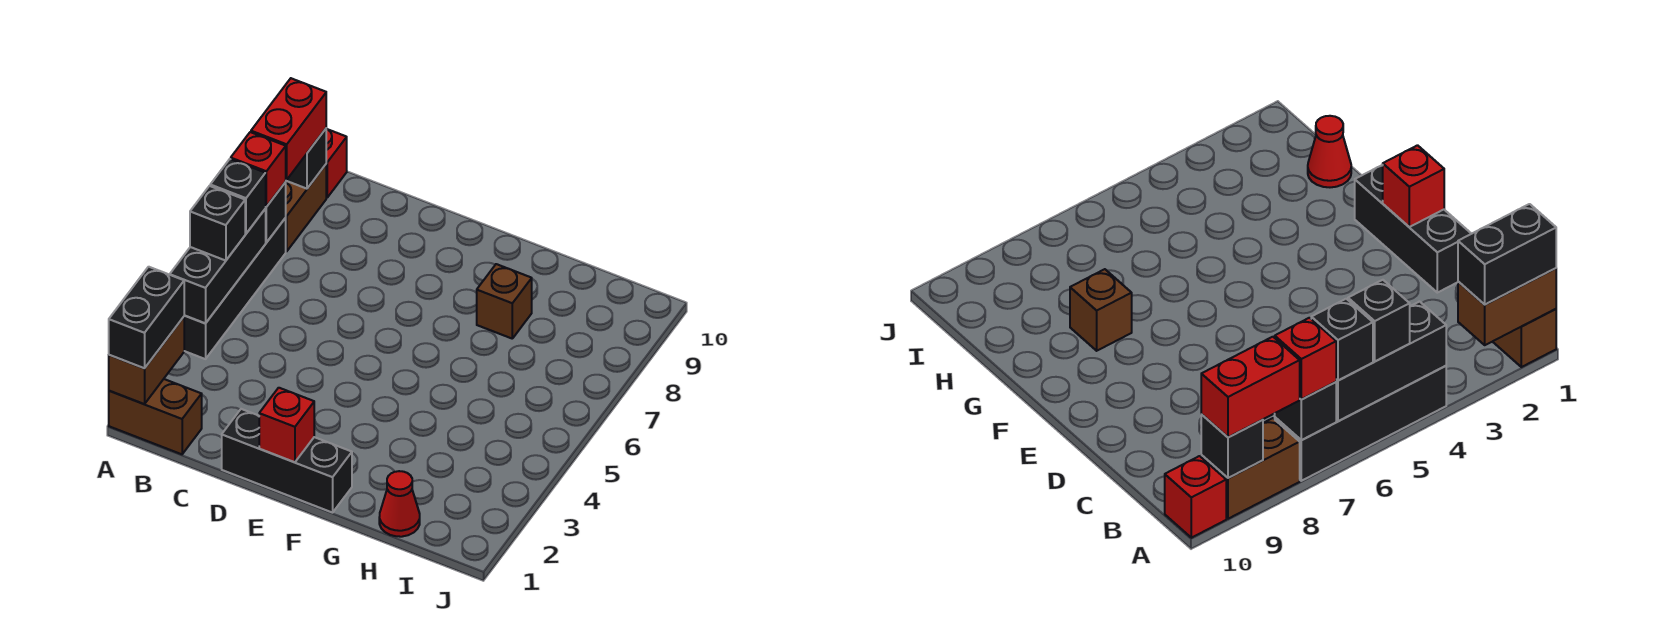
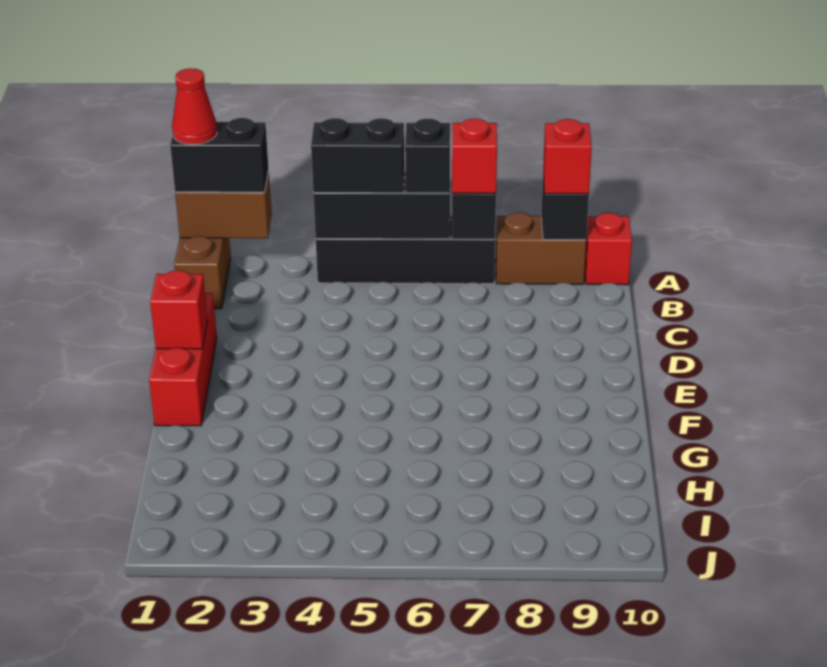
black brick A5 level 3 -> black brick A4:A5 level 3
red brick A8:A9 level 3 -> red brick A9 level 3
black brick D1:F1 level 1 -> red brick D1:F1 level 1
brown brick G8 level 1 -> none
red cone H1 level 1 -> red cone A1 level 4

